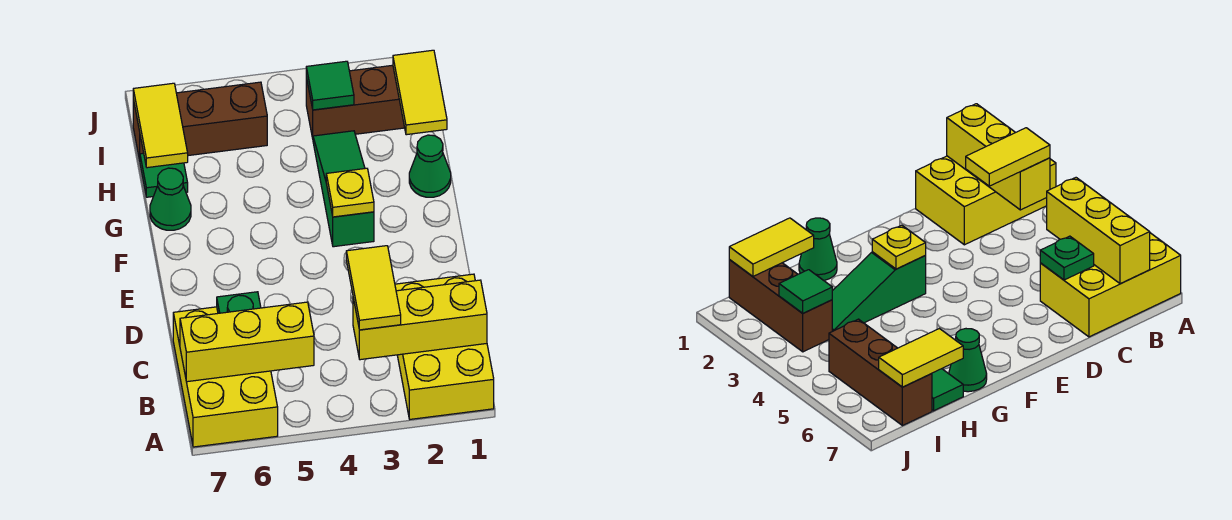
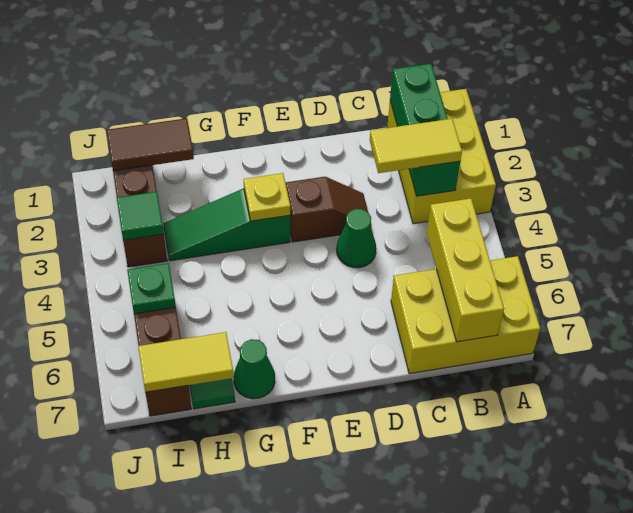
yellow brick A1:C2 level 1 -> yellow brick A1:B3 level 1
yellow brick B1:B3 level 2 -> green brick B1:B3 level 2
green plate C6 level 2 -> green plate I5 level 2
none -> brown slope D3:E3 level 1 top E
green cone G1 level 1 -> green cone D4 level 1
yellow tile H1:I1 level 2 -> brown tile H1:I1 level 2

